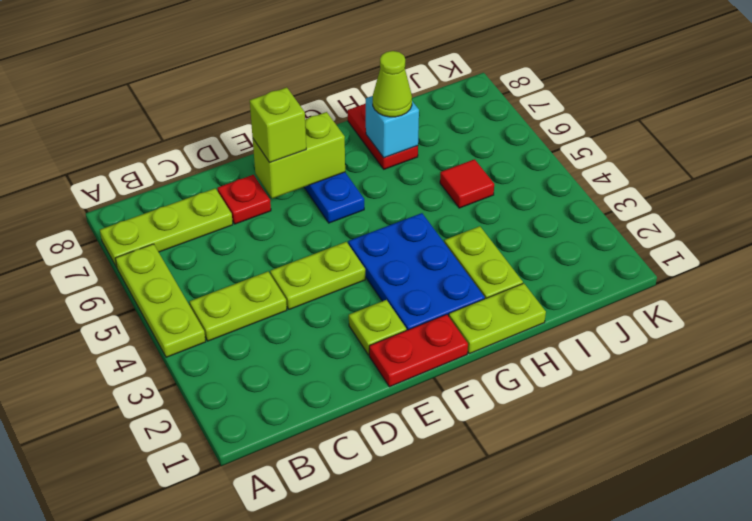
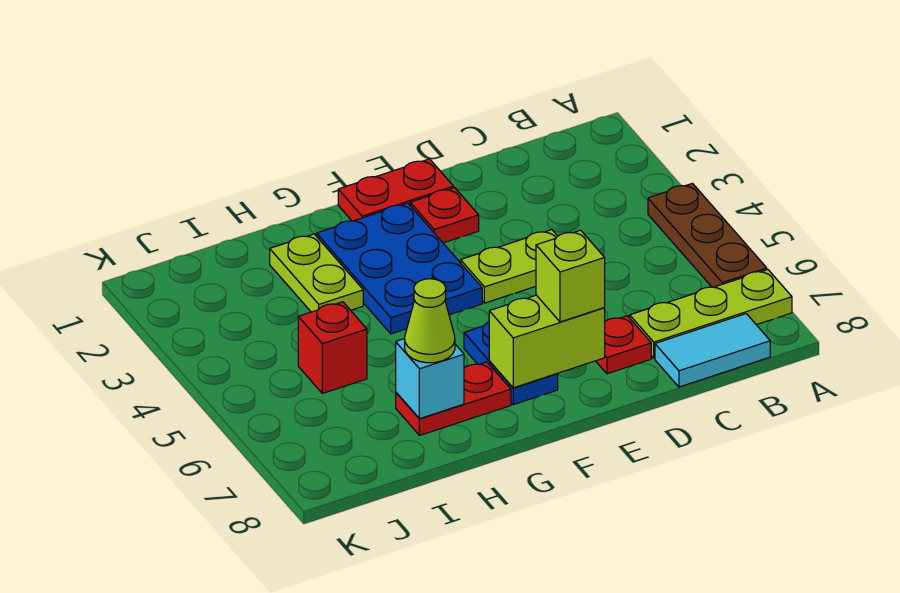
lime plate A4:A6 level 1 -> brown plate A4:A6 level 1
lime plate B4:C4 level 1 -> none
none -> cyan tile B8:C8 level 1
lime plate E2 level 1 -> red plate E2 level 1
lime plate G1:H1 level 1 -> none
red plate H7:H8 level 1 -> red plate G7:H7 level 1
red tile I5 level 1 -> red brick I5 level 1

